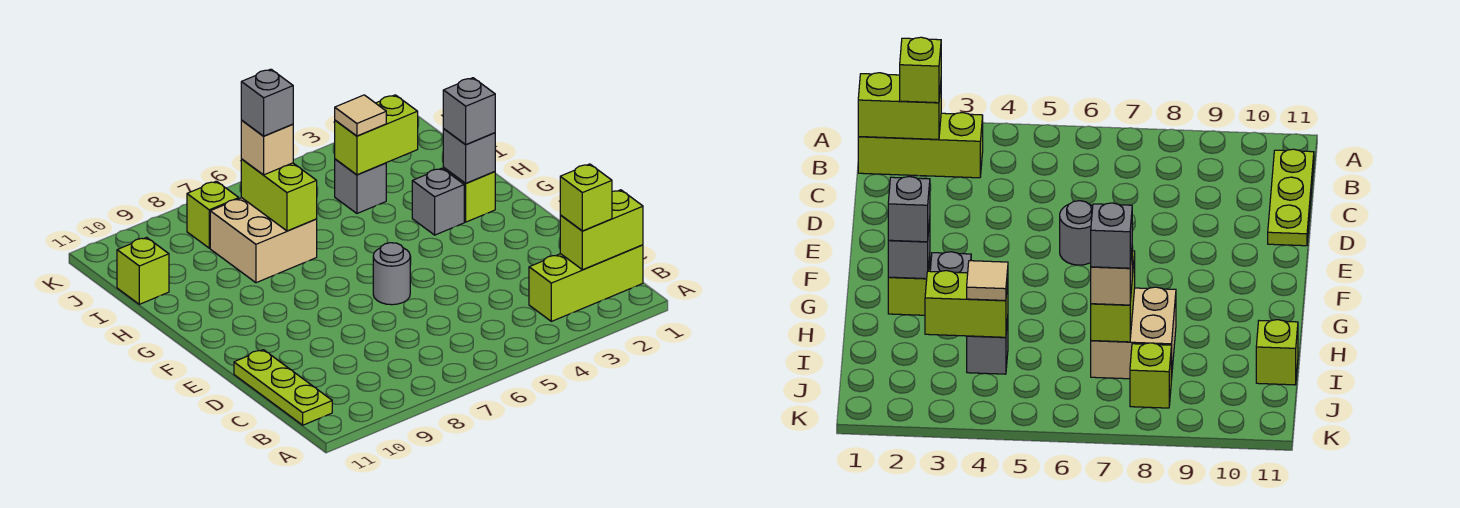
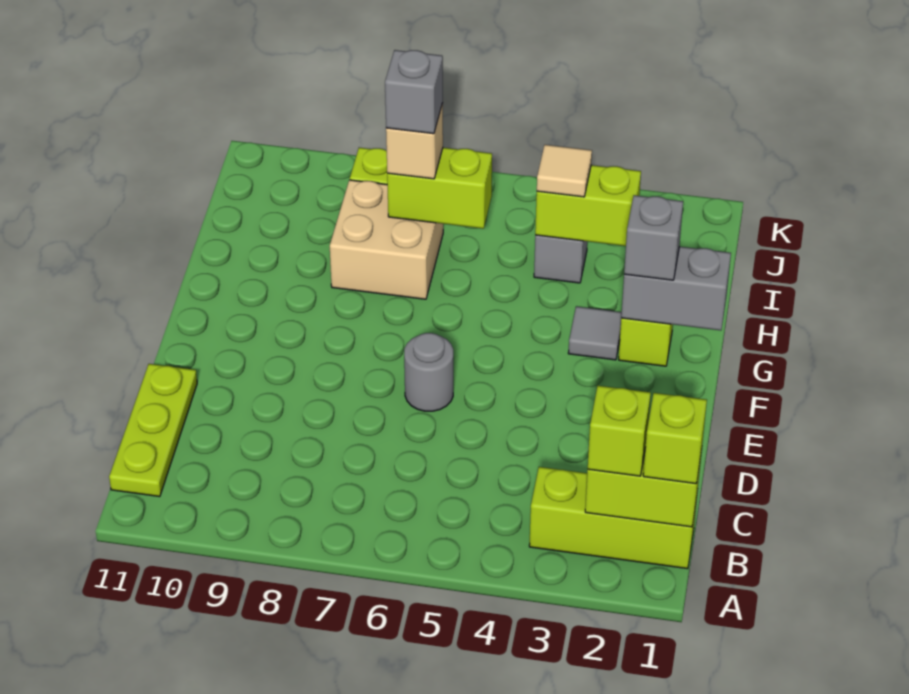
grey brick G2 level 2 -> grey brick G1:G2 level 2
grey brick G3 level 1 -> grey tile G3 level 1
lime brick H7:I7 level 2 -> lime brick I6:I7 level 2
lime brick I11 level 1 -> lime brick B1 level 3

